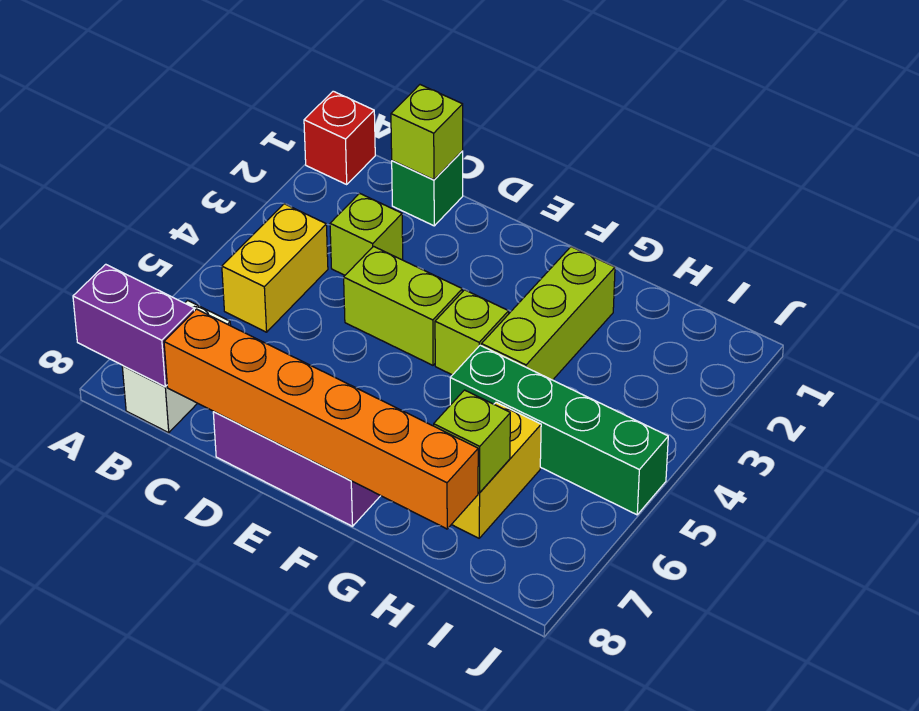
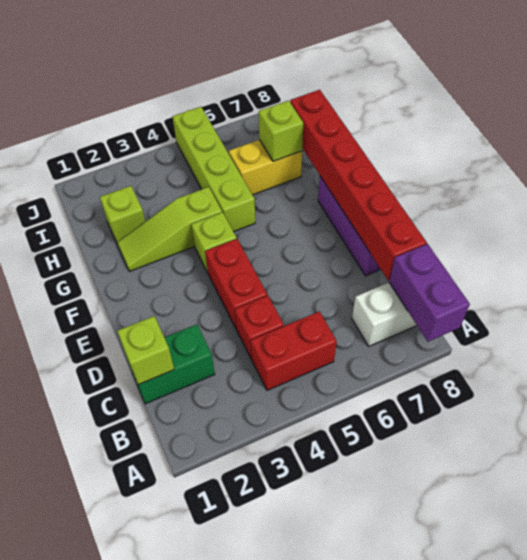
red brick A1 level 1 -> red brick C4 level 1
yellow brick B4:B5 level 1 -> red brick B4:B5 level 1
green brick C1 level 1 -> green brick C1:C2 level 1
lime brick C3 level 1 -> lime brick H2 level 1
orange brick C8:H8 level 2 -> red brick C8:H8 level 2
lime brick D4:E4 level 1 -> red brick D4:E4 level 1
lime brick G2:G4 level 1 -> lime slope G2:G4 level 1 top 4
green brick G5:J5 level 1 -> lime brick G5:J5 level 1

